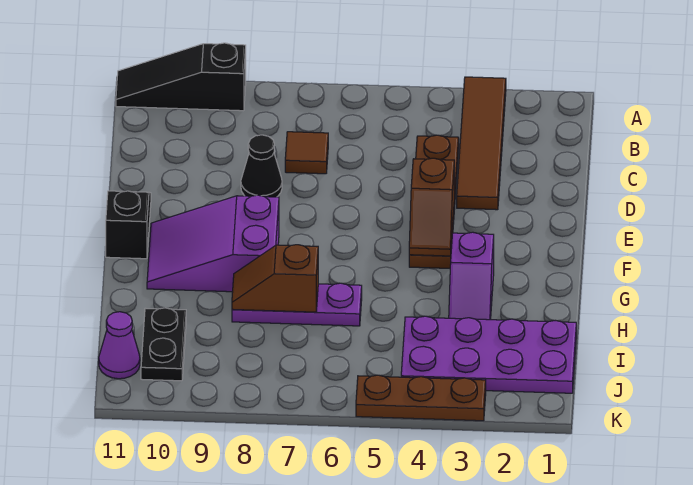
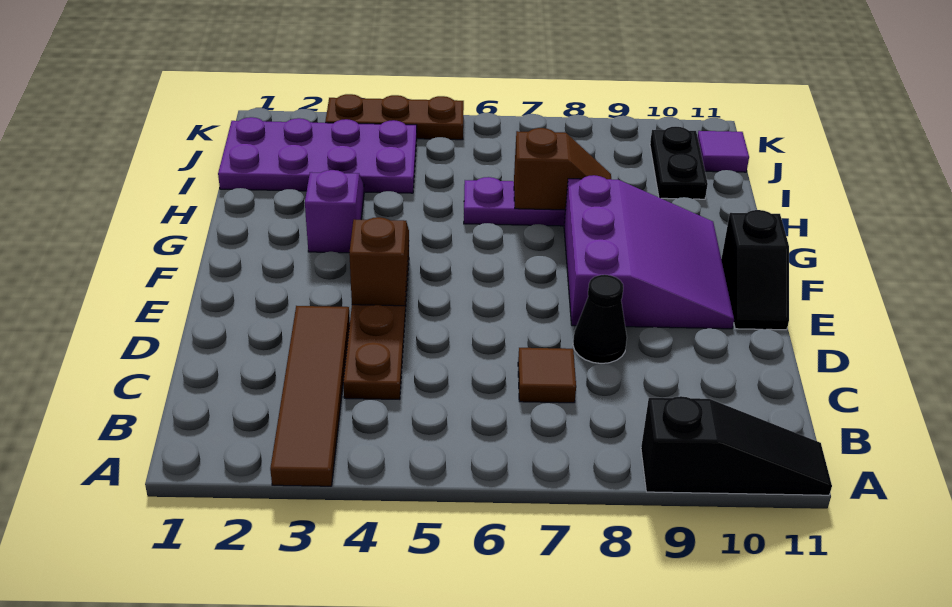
purple slope F8:G10 level 1 top 8 -> purple slope E8:G10 level 1 top 8
purple cone J11 level 1 -> purple tile J11 level 1

